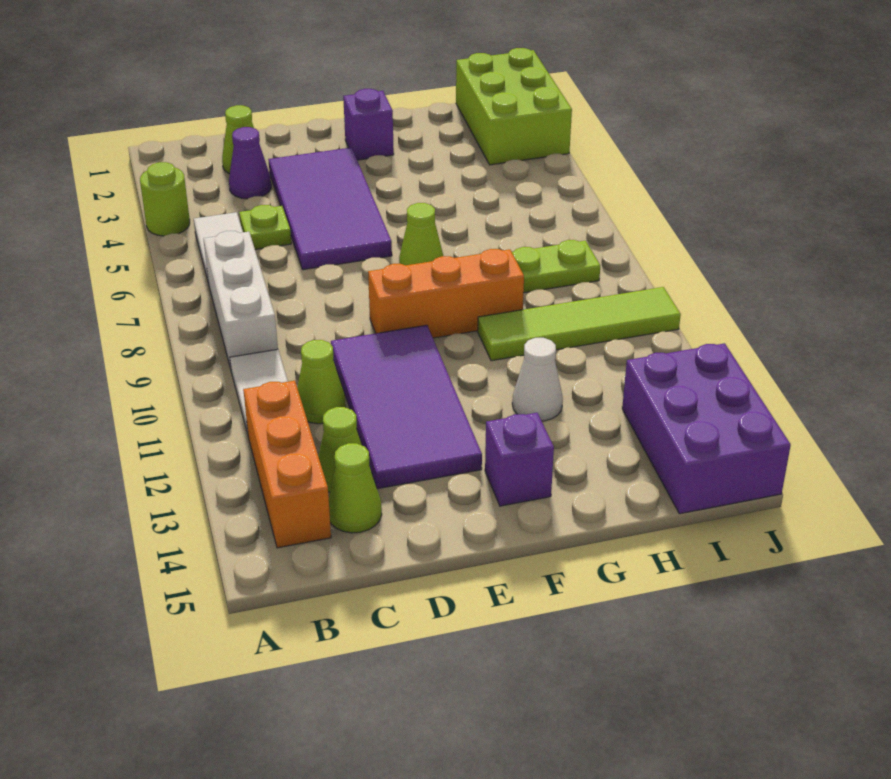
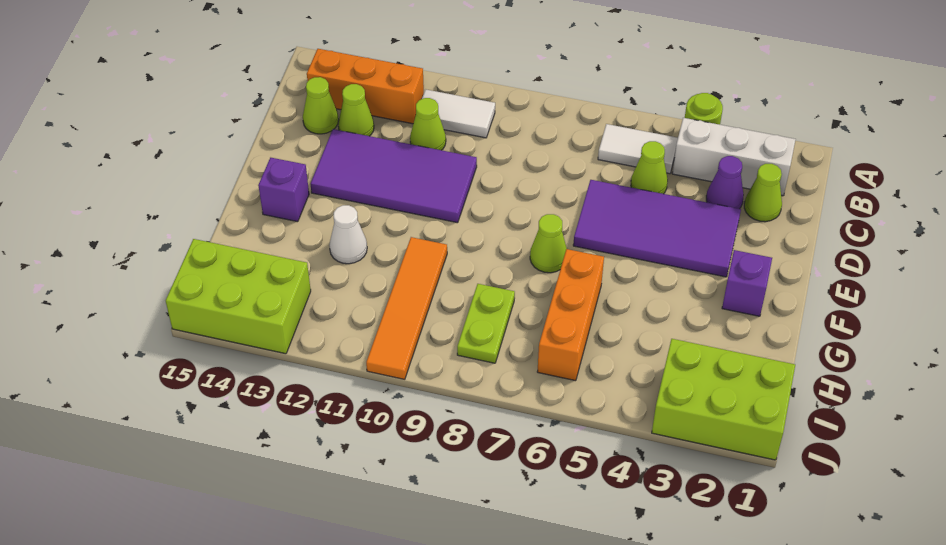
white brick B7:B9 level 1 -> white brick B2:B4 level 1
lime plate C5 level 1 -> lime cone C5 level 1
orange brick E9:G9 level 1 -> orange brick G6:I6 level 1
lime tile G10:J10 level 1 -> orange tile G10:J10 level 1
purple brick I13:J15 level 1 -> lime brick I13:J15 level 1

